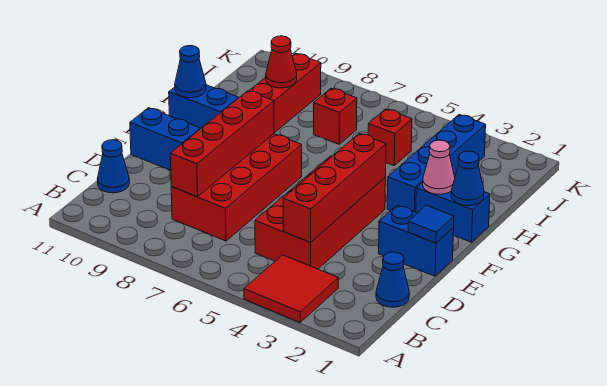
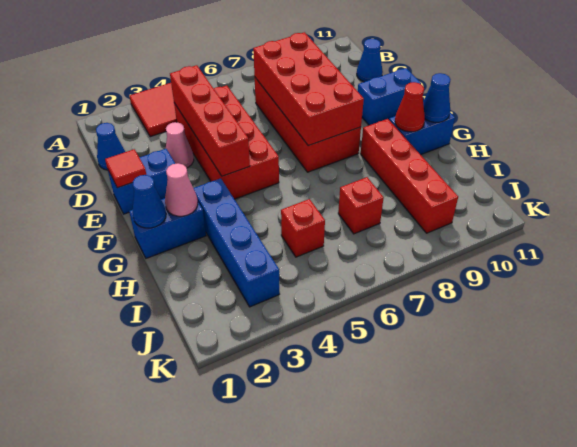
red brick C8:F8 level 2 -> red brick C7:F8 level 2
none -> pink cone D3 level 1
blue tile E1 level 2 -> red tile E1 level 2
red cone I9 level 2 -> red cone G10 level 2

